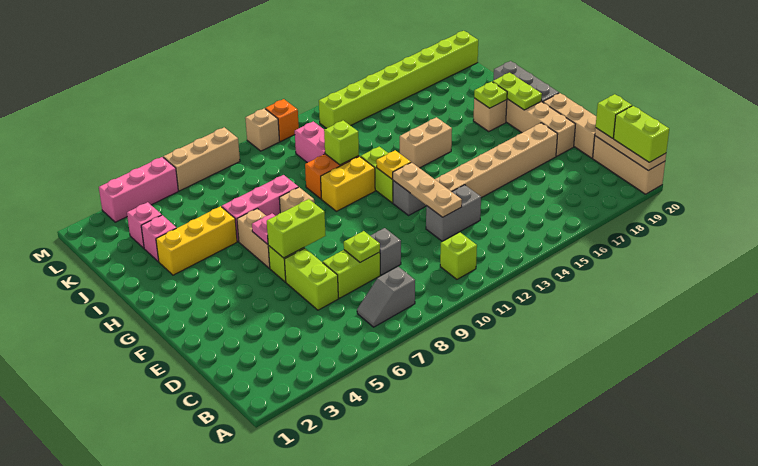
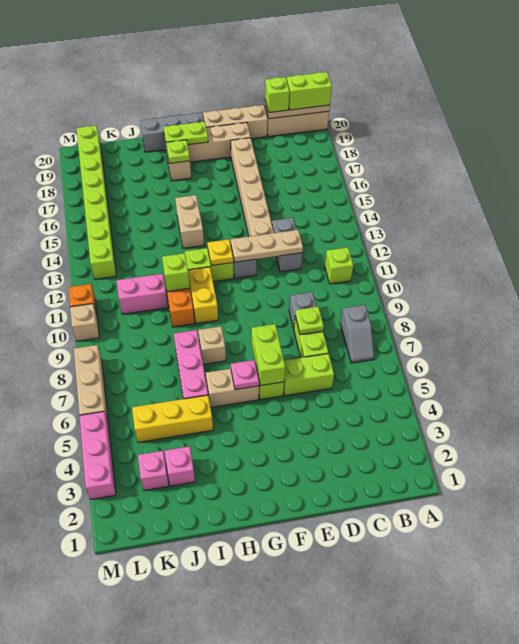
yellow brick I3:I5 level 1 -> yellow brick I5:K5 level 1

